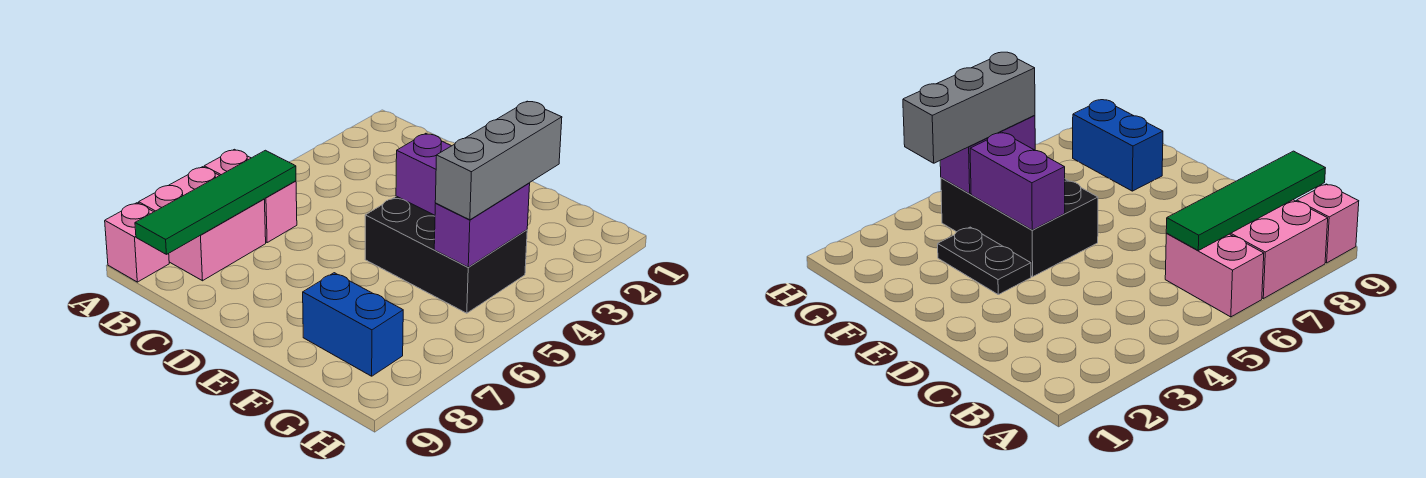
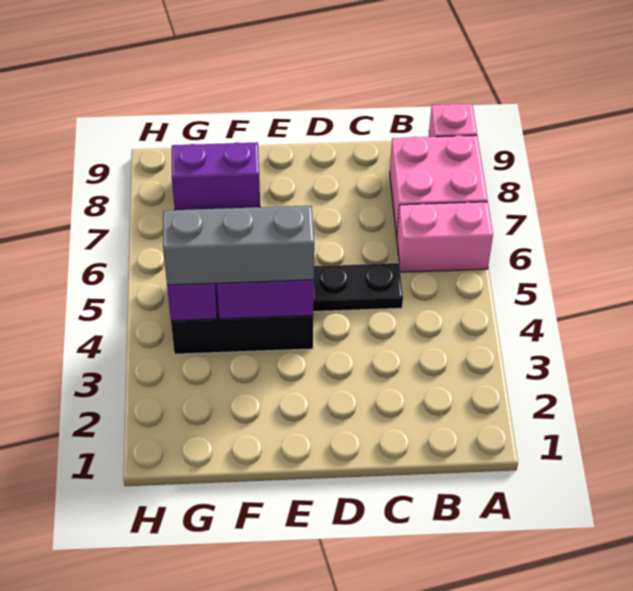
green tile B6:B9 level 2 -> none
black plate E3:F3 level 1 -> black plate C5:D5 level 1
blue brick F8:G8 level 1 -> purple brick F8:G8 level 1
grey brick G3:G5 level 3 -> grey brick E4:G4 level 3

